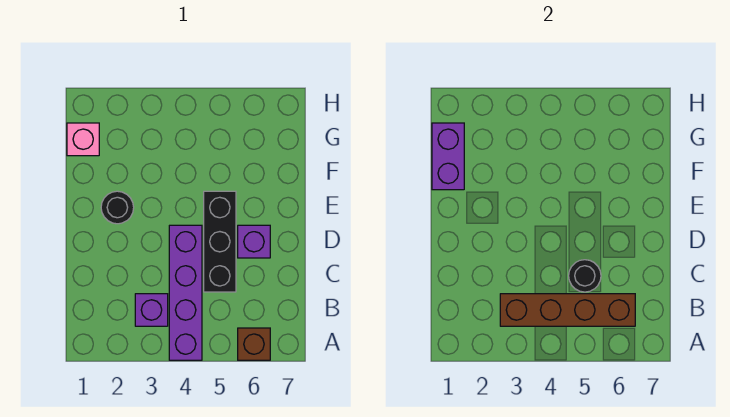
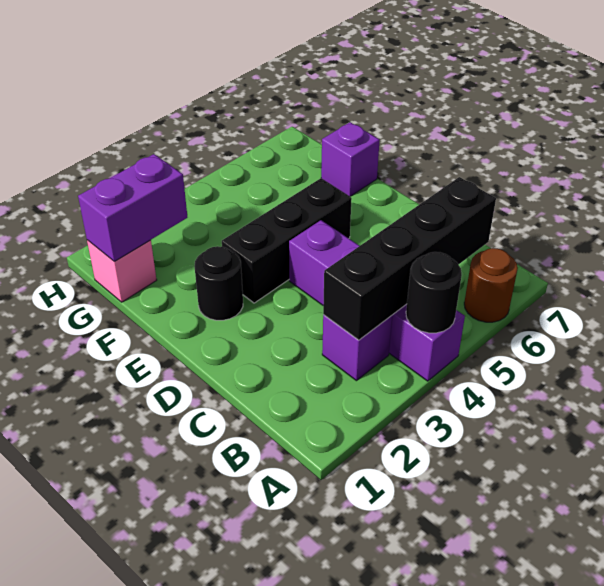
brown brick A6 level 1 -> brown round brick A6 level 1
brown brick B3:B6 level 2 -> black brick B3:B6 level 2
black brick C5:E5 level 1 -> black brick E3:E5 level 1
black round brick C5 level 2 -> black round brick A4 level 2
purple brick D6 level 1 -> purple brick F7 level 1
purple brick F1:G1 level 2 -> purple brick G1:G2 level 2

